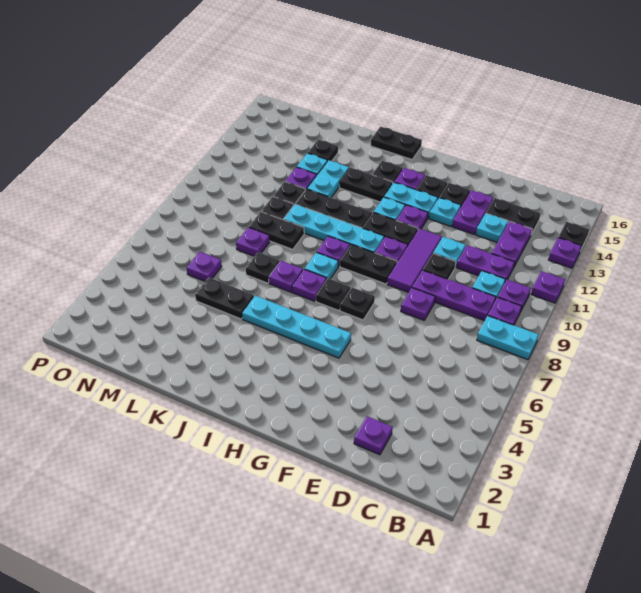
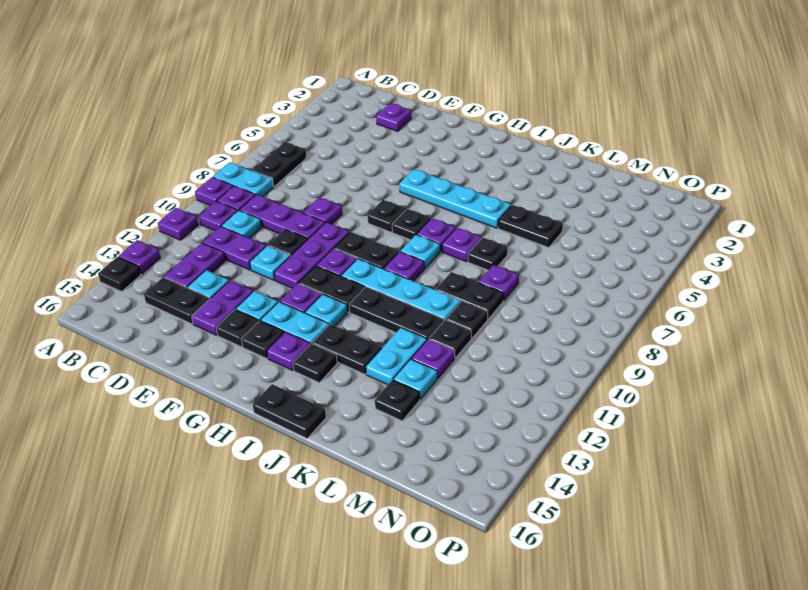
none -> black plate B6:B7 level 1
purple tile F9:F11 level 1 -> purple plate F9:F11 level 1
purple plate M6 level 1 -> purple plate A9 level 1

